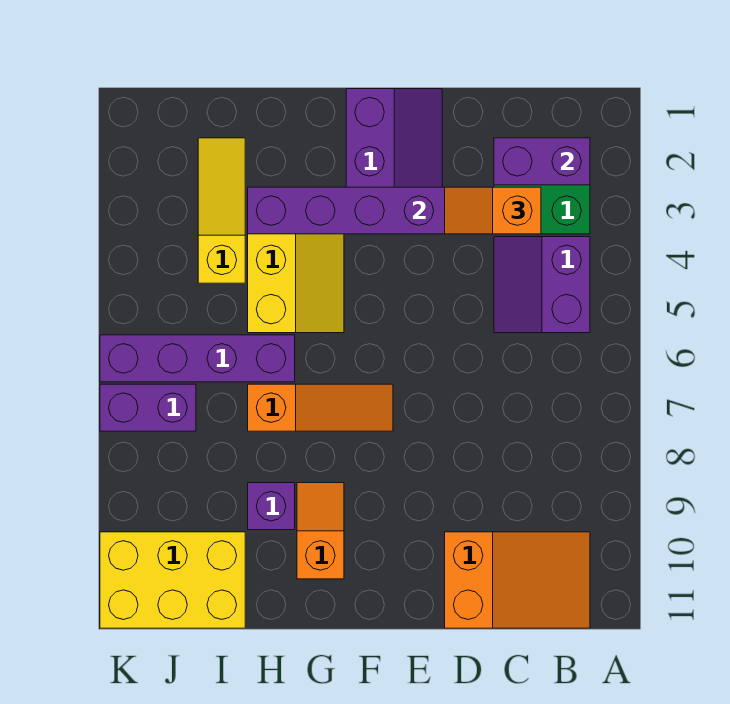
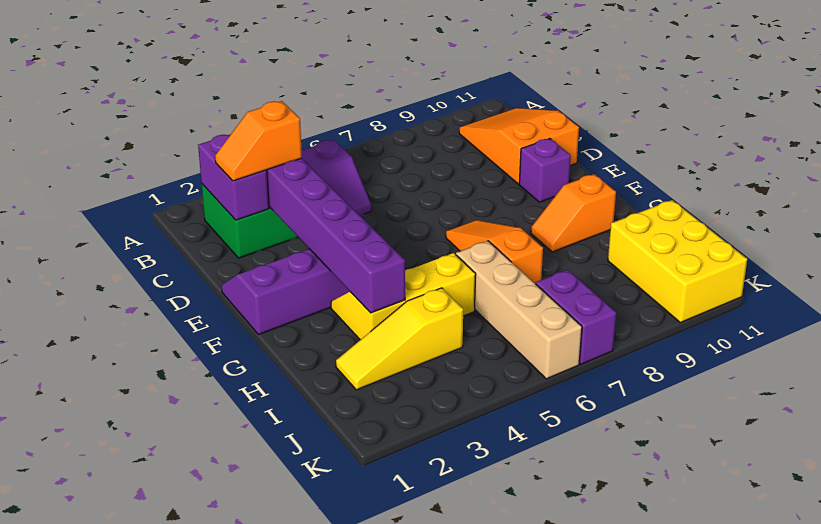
orange slope C3:D3 level 3 top C -> orange slope C2:C3 level 3 top 3
purple brick H6:K6 level 1 -> tan brick H6:K6 level 1
purple brick H9 level 1 -> purple brick E10 level 1

